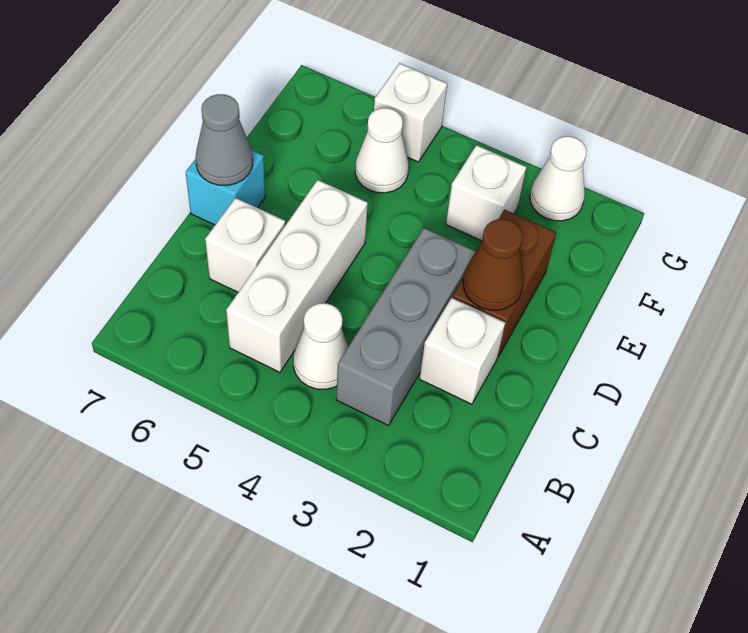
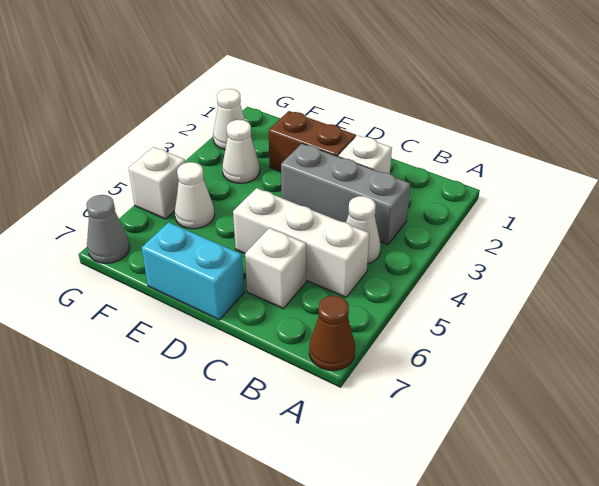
brown cone D2 level 2 -> brown cone A7 level 1
cyan brick D7 level 1 -> cyan brick D7:E7 level 1
grey cone D7 level 2 -> grey cone G7 level 1
white brick F3 level 1 -> white cone F3 level 1

